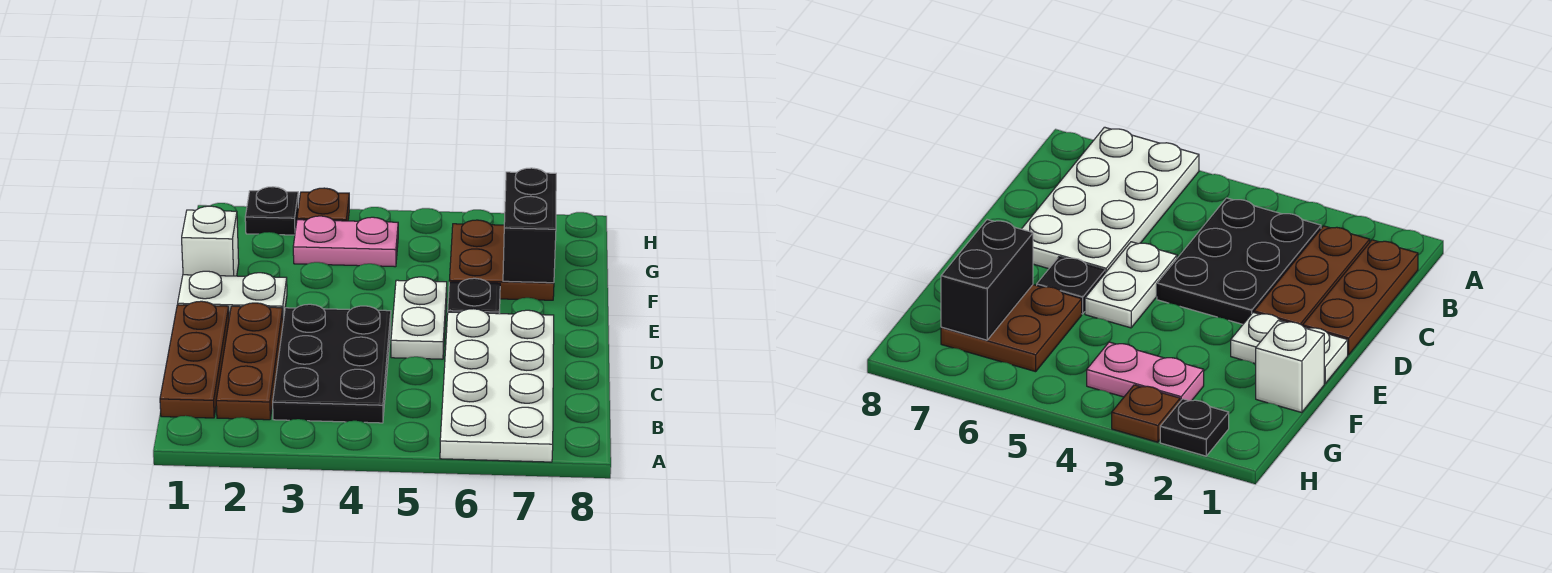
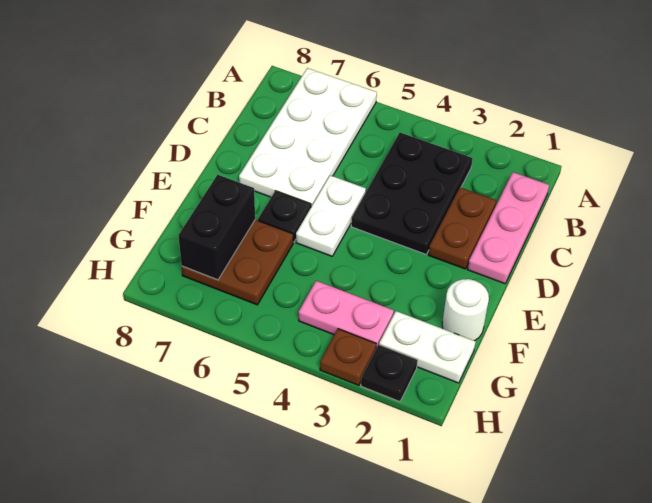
brown plate B1:D1 level 1 -> pink plate B1:D1 level 1
brown plate B2:D2 level 1 -> brown plate C2:D2 level 1
white plate E1:E2 level 1 -> white plate G1:G2 level 1
white brick F1 level 1 -> white round brick F1 level 1

